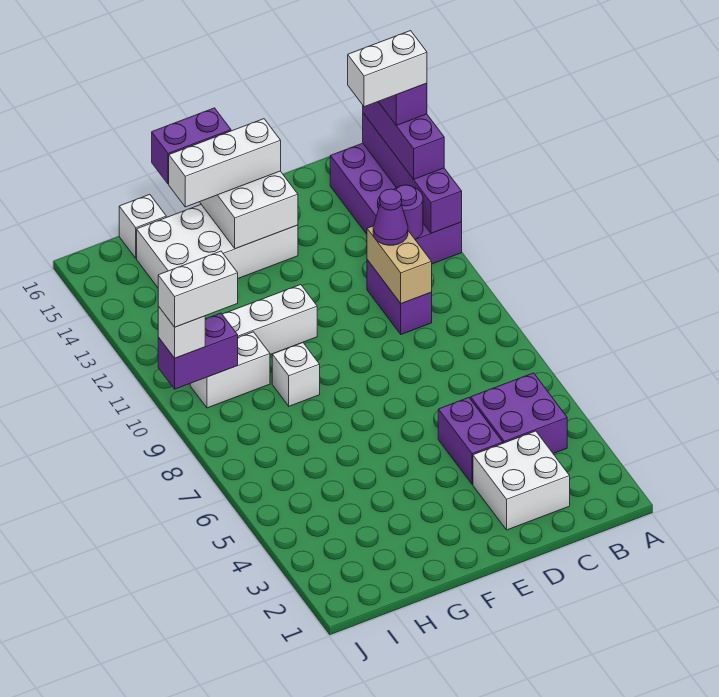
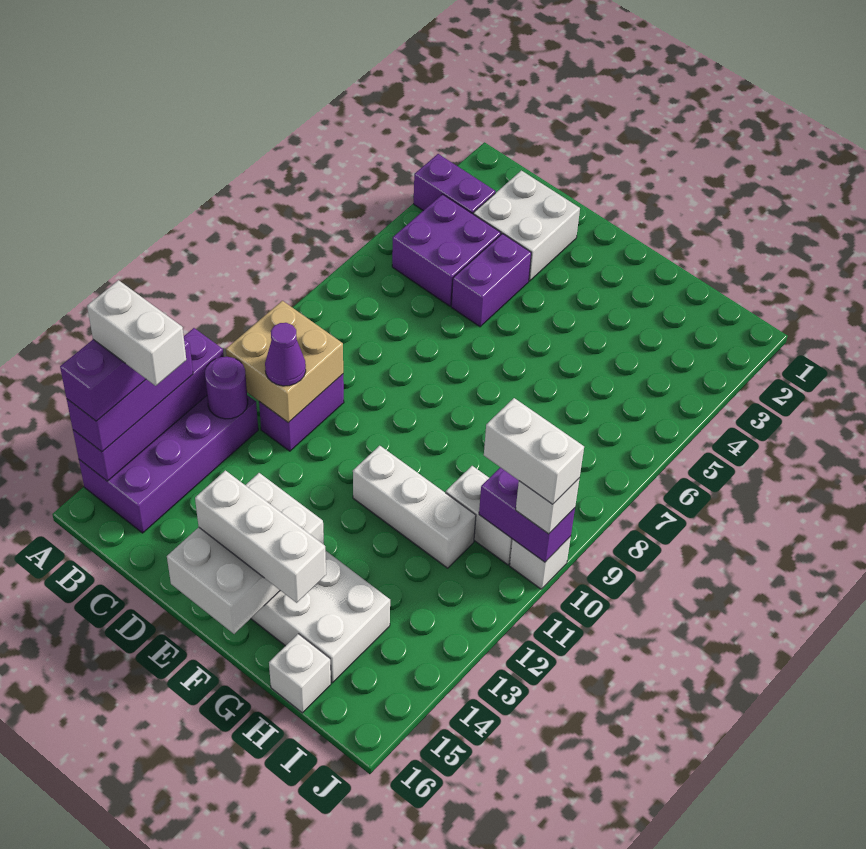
tan brick C10:C11 level 2 -> tan brick B10:C11 level 2
purple brick F16:G16 level 3 -> purple brick A3:B3 level 1
white brick G9 level 1 -> white brick J10 level 1

